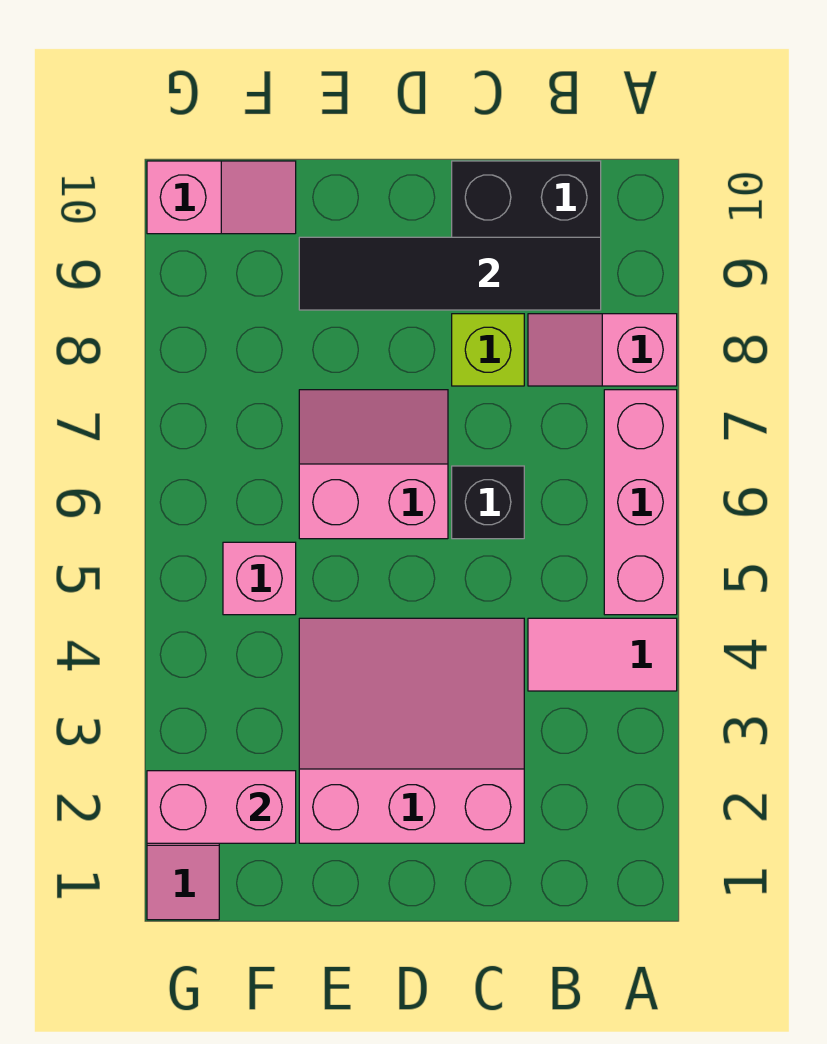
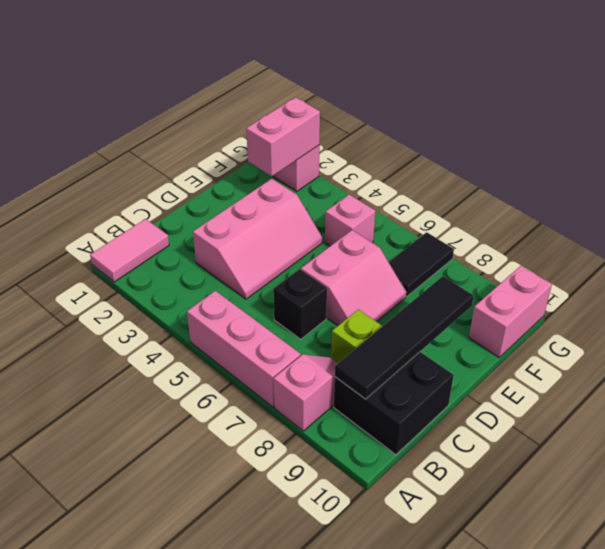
pink tile A4:B4 level 1 -> pink tile A1:B1 level 1
pink slope C2:E4 level 1 top 2 -> pink slope C3:E4 level 1 top 3
none -> black tile F7:G7 level 1
pink slope F10:G10 level 1 top G -> pink brick F10:G10 level 1

